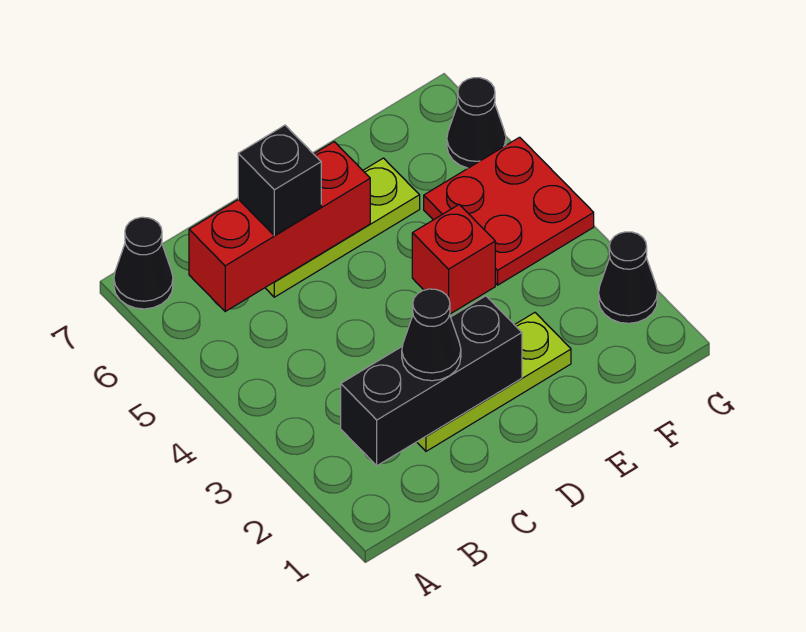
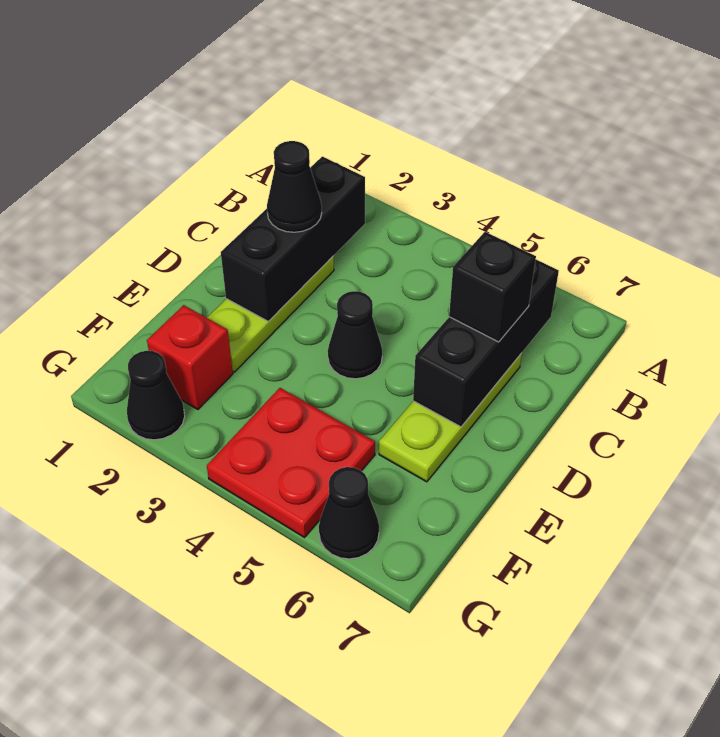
black cone A7 level 1 -> black cone D4 level 1
red brick B6:D6 level 2 -> black brick B6:D6 level 2
red brick E4 level 1 -> red brick F2 level 1

